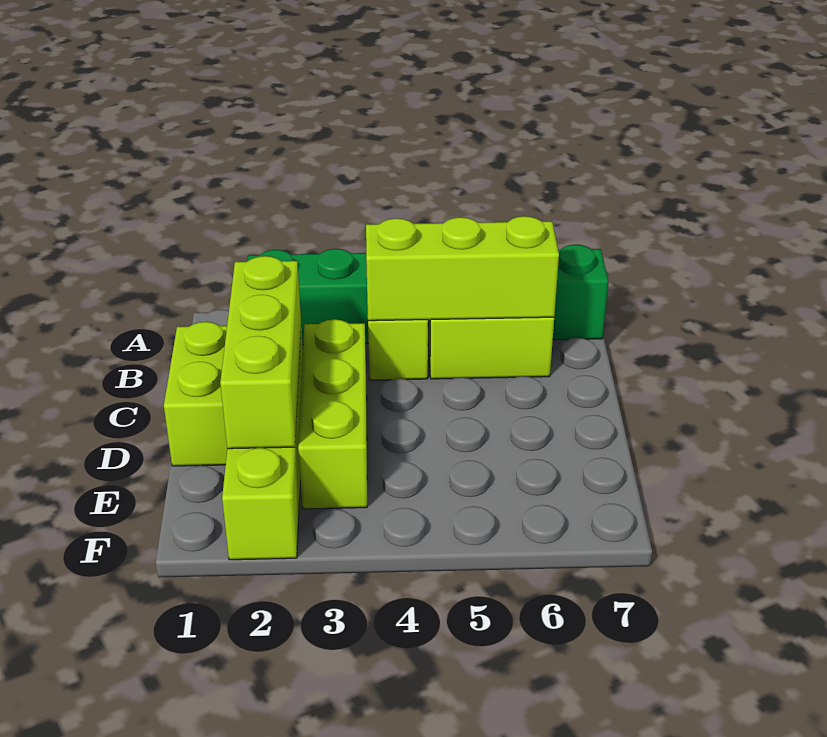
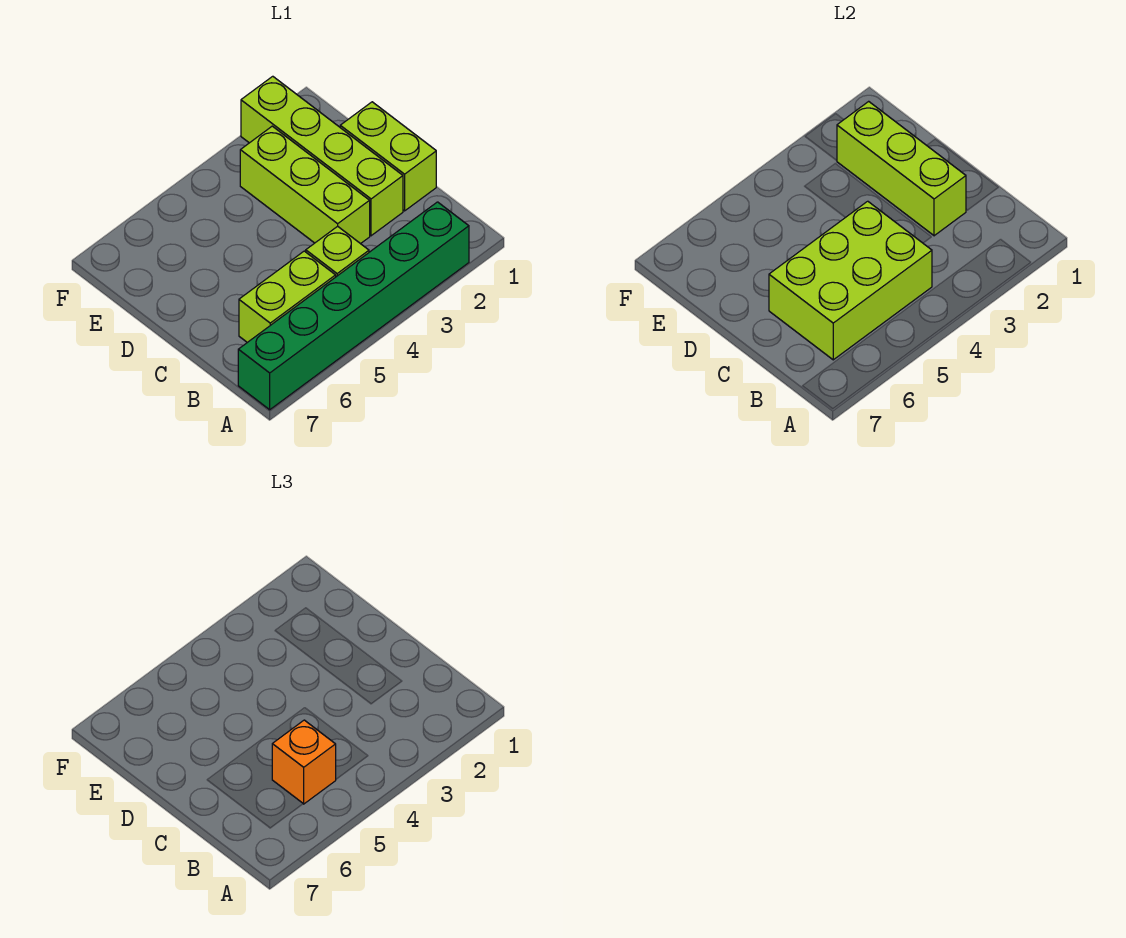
lime brick B4:B6 level 2 -> lime brick B4:C6 level 2
none -> orange brick B5 level 3

